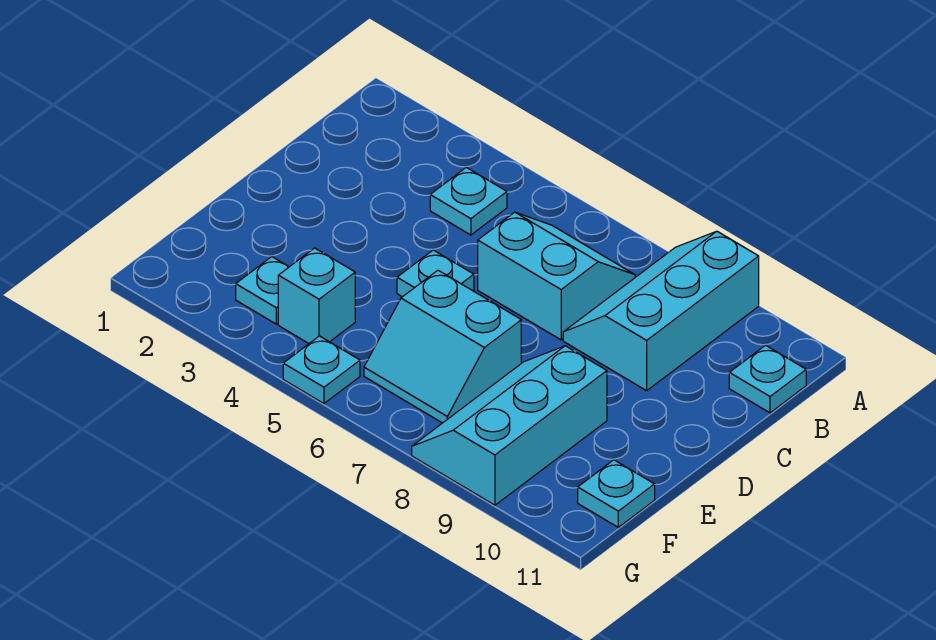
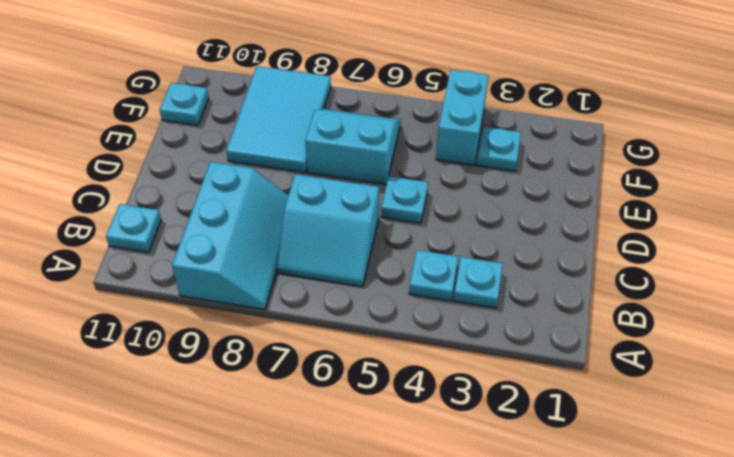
cyan slope E8:G9 level 1 top 9 -> cyan tile E8:G9 level 1
cyan brick F4 level 1 -> cyan brick F4:G4 level 1
cyan plate G5 level 1 -> cyan plate B3 level 1

